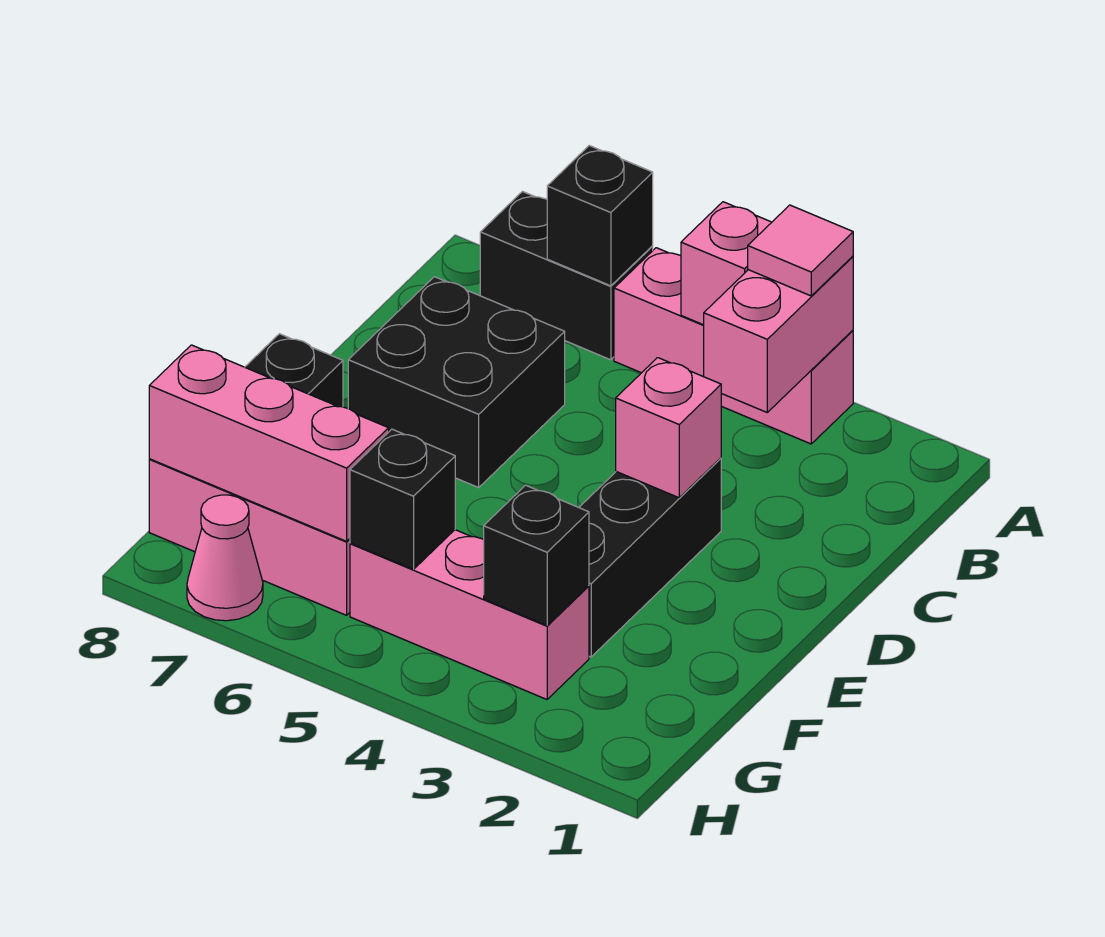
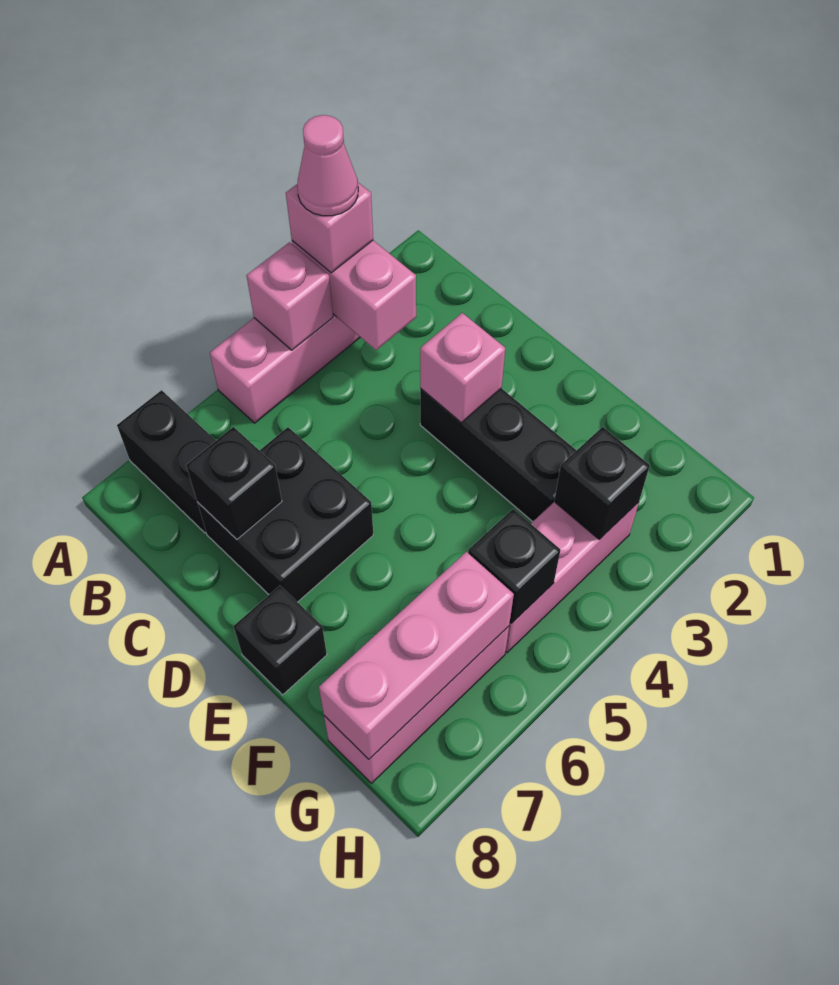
pink tile A3 level 3 -> pink brick A3 level 3
black brick A6:A7 level 1 -> black brick A7:B7 level 1
black brick A6 level 2 -> black brick C7 level 2
pink cone H7 level 1 -> pink cone A3 level 4

